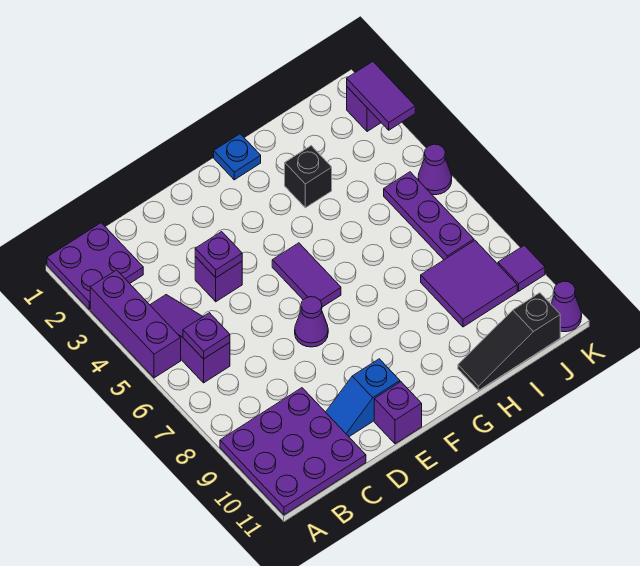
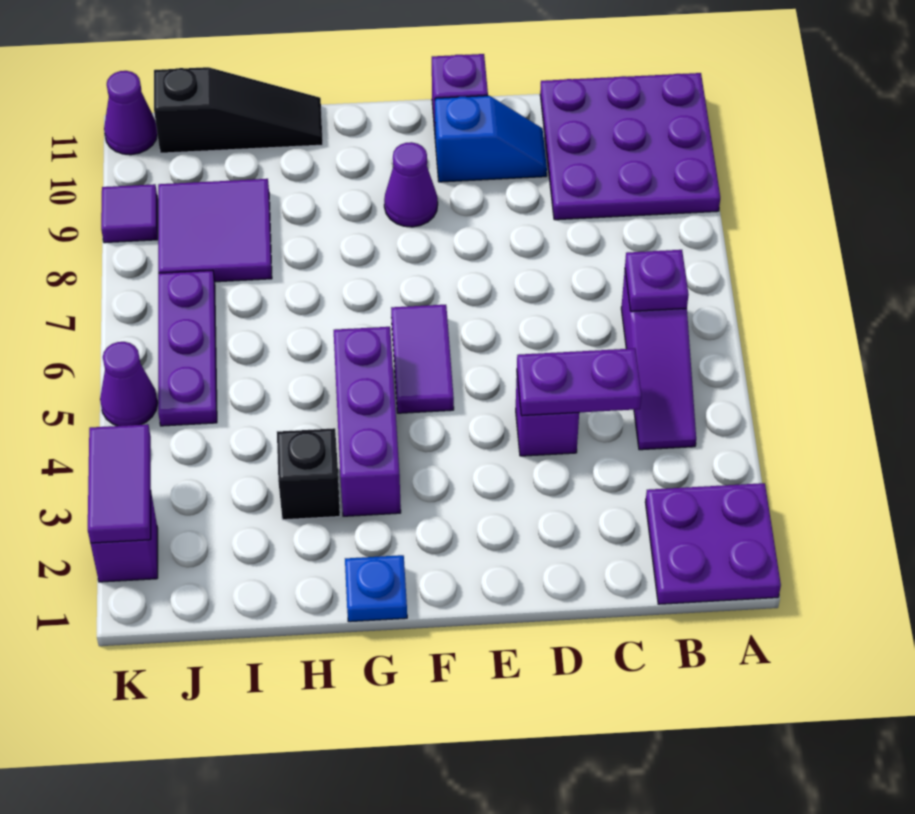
purple brick A3:A5 level 1 -> purple brick G3:G5 level 1
purple plate D4 level 2 -> purple plate C4:D4 level 2
purple cone E7 level 1 -> purple cone F9 level 1

